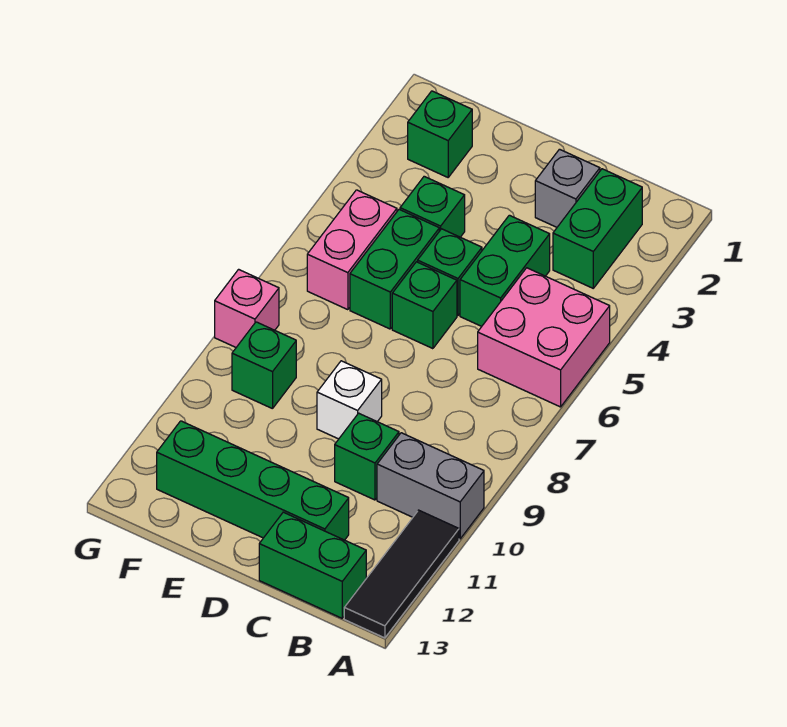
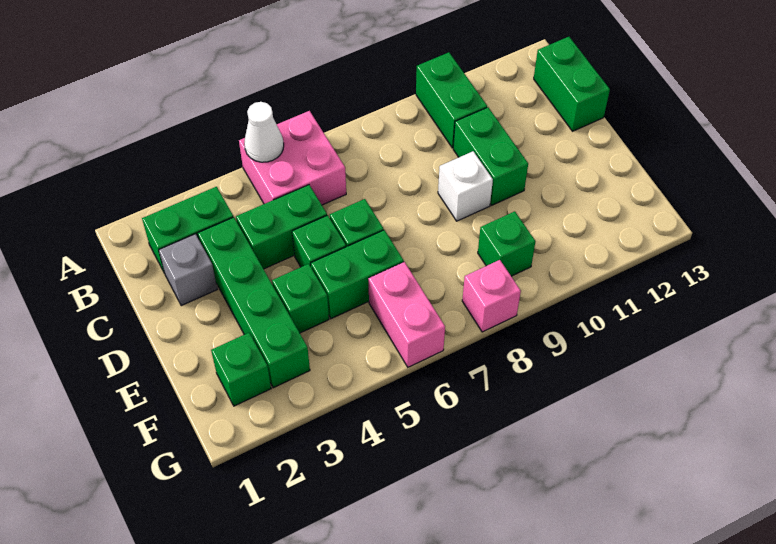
none -> white cone A5 level 2
grey brick A10:B10 level 1 -> green brick A10:B10 level 1
black tile A11:A13 level 1 -> none
green brick C10 level 1 -> green brick C10:D10 level 1
green brick C12:F12 level 1 -> green brick C3:F3 level 1
pink brick F5:F6 level 1 -> pink brick F6:G6 level 1

